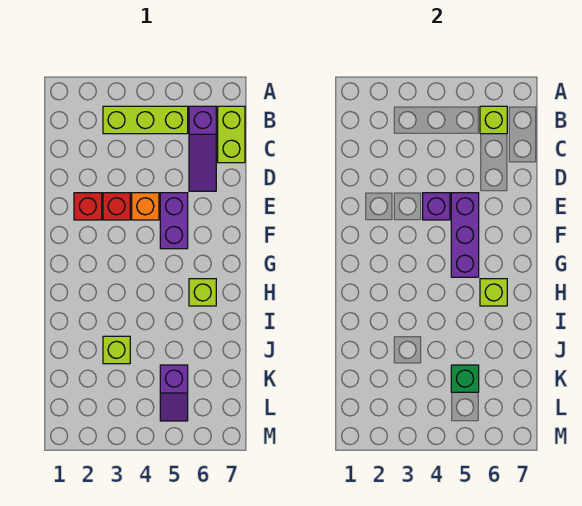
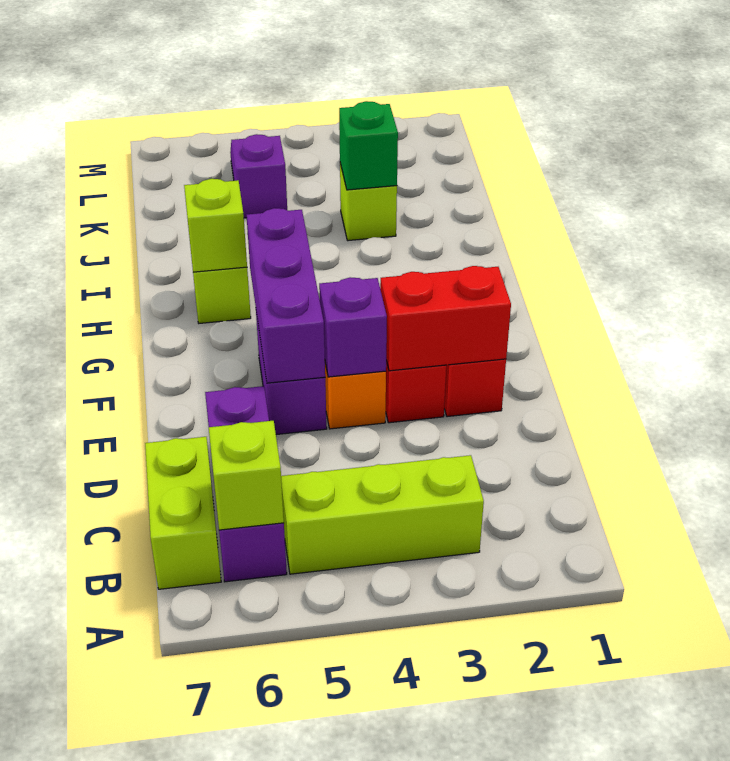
purple slope B6:D6 level 1 top B -> purple brick B6:D6 level 1
none -> red brick E2:E3 level 2
green brick K5 level 2 -> green brick J3 level 2

